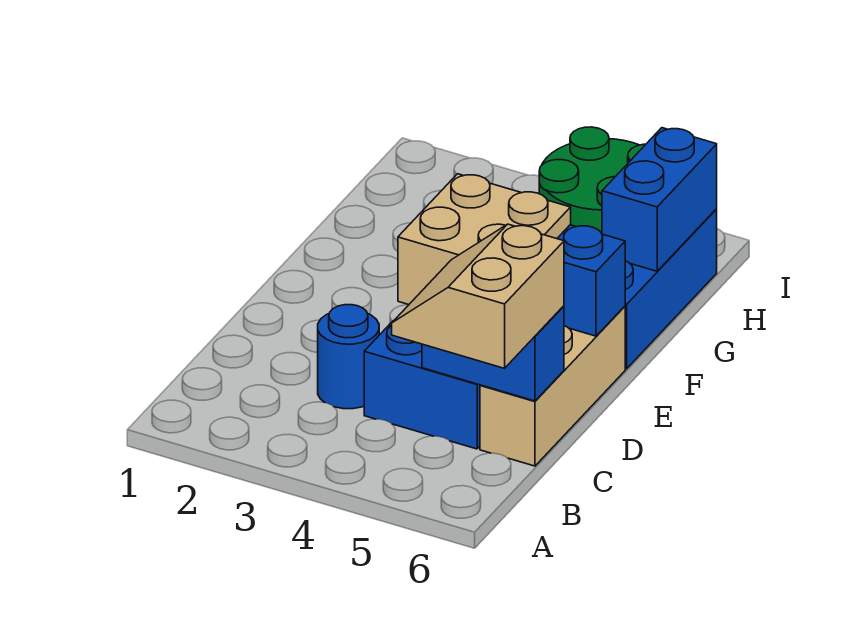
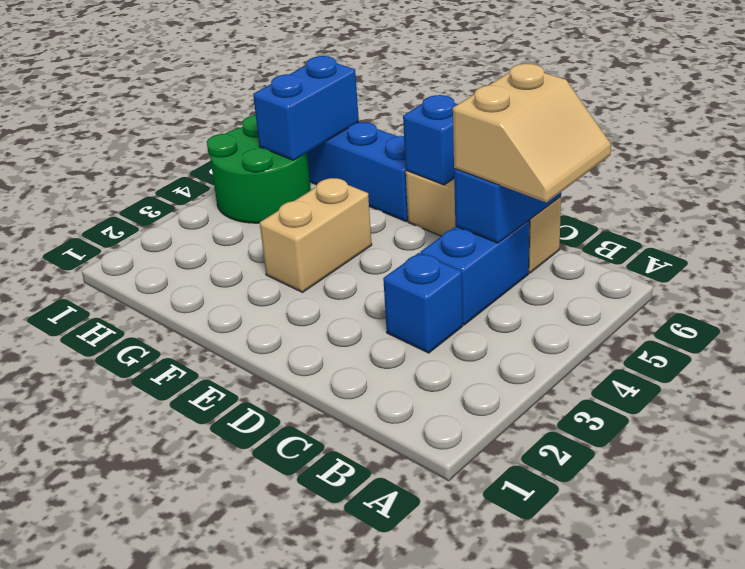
tan slope B5:C6 level 3 top 6 -> tan slope B5:C6 level 3 top C
blue round brick C3 level 1 -> blue brick C3 level 1
tan brick F3:G4 level 1 -> tan brick F3:F4 level 1
blue brick G6:H6 level 2 -> blue brick H5:H6 level 2

